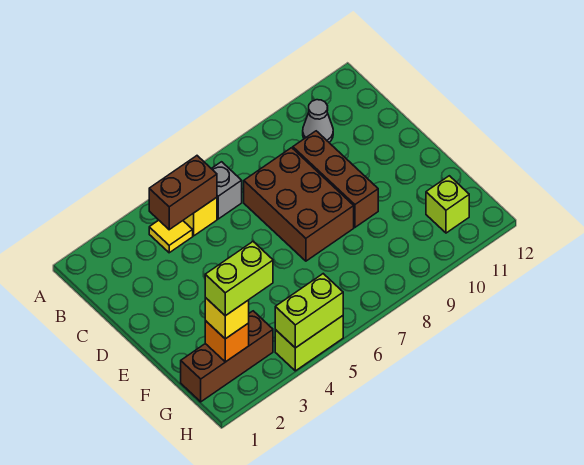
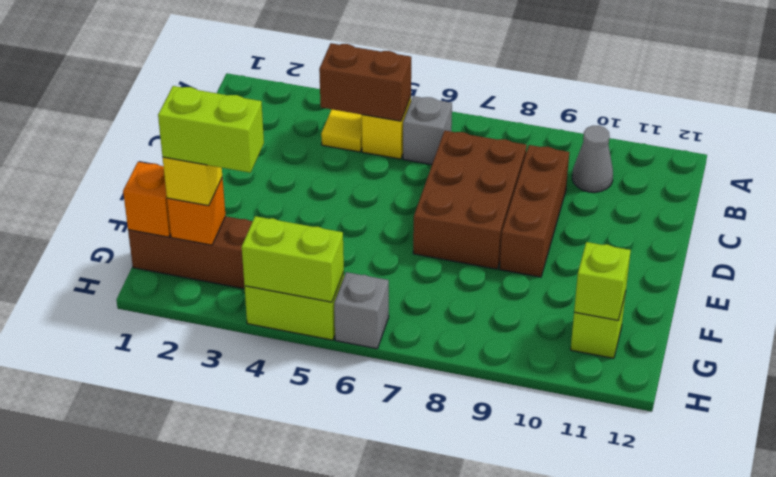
none -> orange brick G1 level 2
none -> lime brick G11 level 2
none -> grey brick H6 level 1

